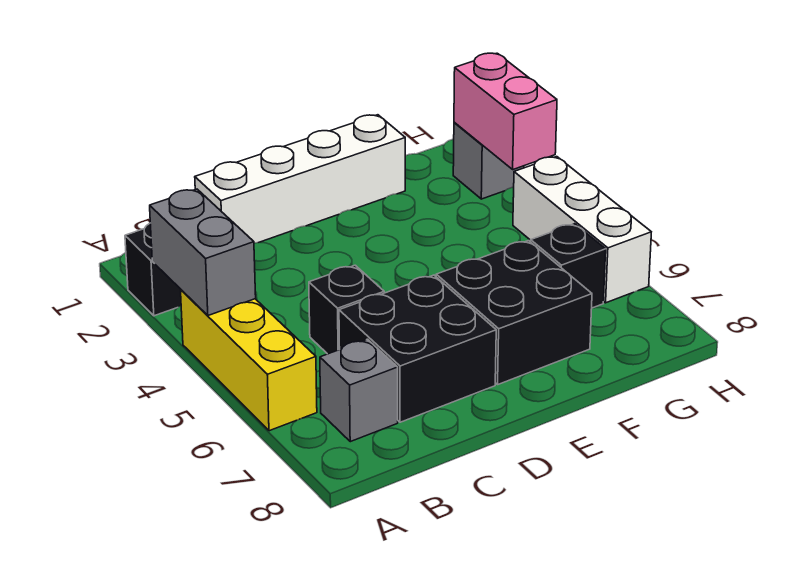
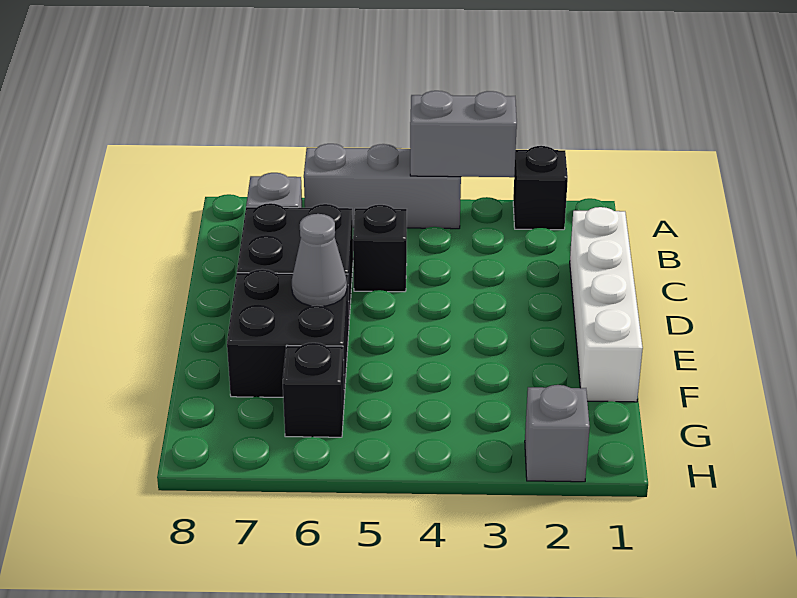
yellow brick A4:A6 level 1 -> grey brick A4:A6 level 1
none -> grey cone E6 level 2
pink brick H2:H3 level 2 -> none
white brick H4:H6 level 1 -> none

